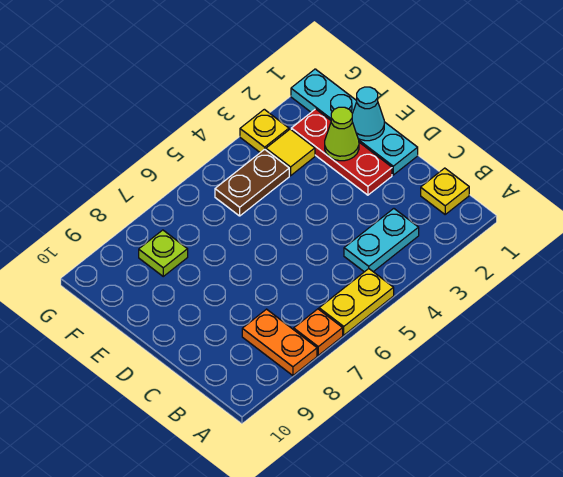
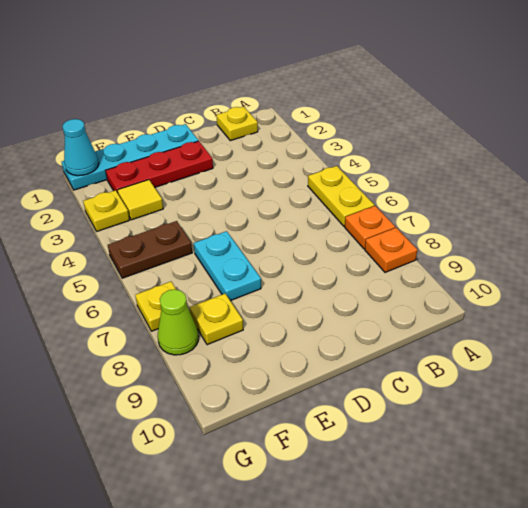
orange plate A8:B8 level 1 -> orange plate A8 level 1
cyan plate B3:B4 level 1 -> cyan plate E6:E7 level 1
cyan cone E1 level 2 -> cyan cone G1 level 2
lime cone E2 level 2 -> lime cone G8 level 1
brown plate F4:F5 level 1 -> brown plate F5:G5 level 1
lime plate F8 level 1 -> yellow plate F8 level 1
none -> yellow plate G7 level 1

